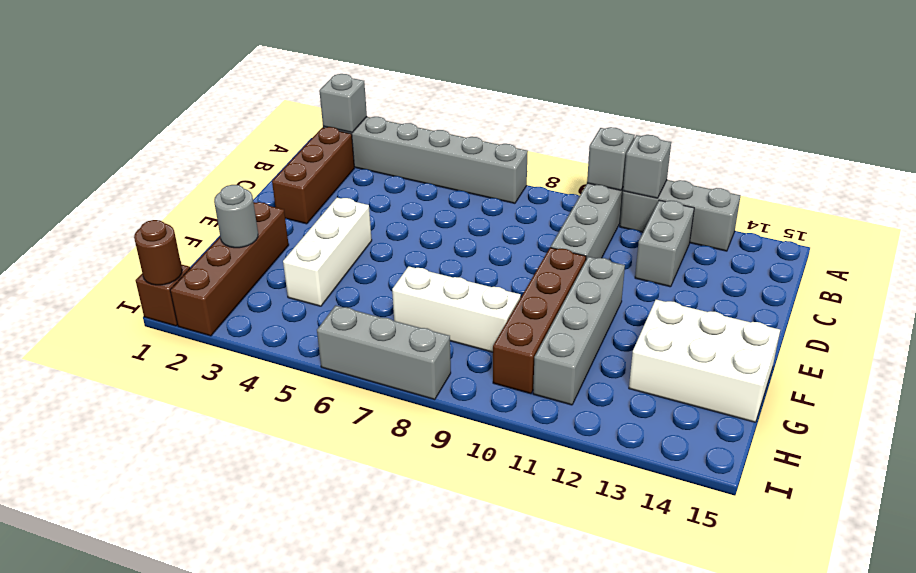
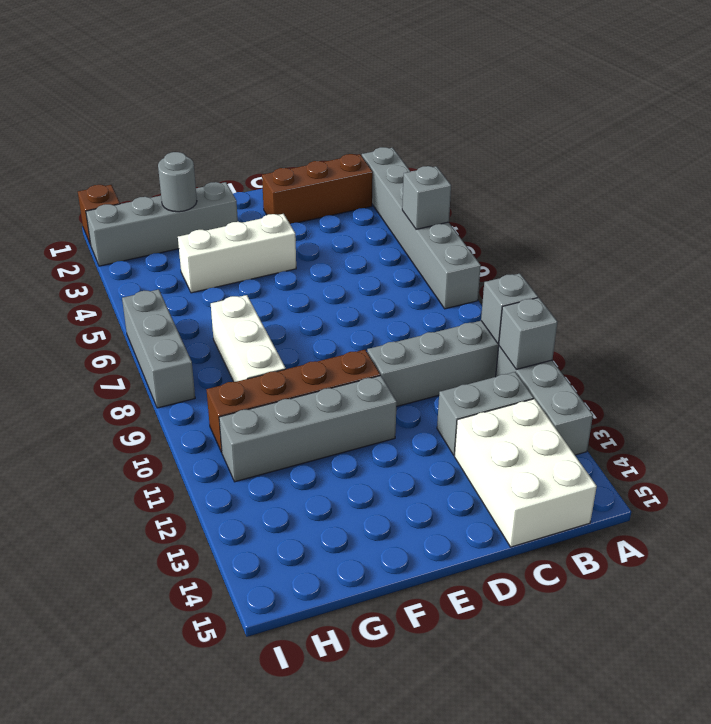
grey brick A2 level 2 -> grey brick A5 level 2
brown brick F2:I2 level 1 -> grey brick F2:I2 level 1
white brick F13:G15 level 1 -> white brick B13:C15 level 1
brown round brick I1 level 2 -> none

